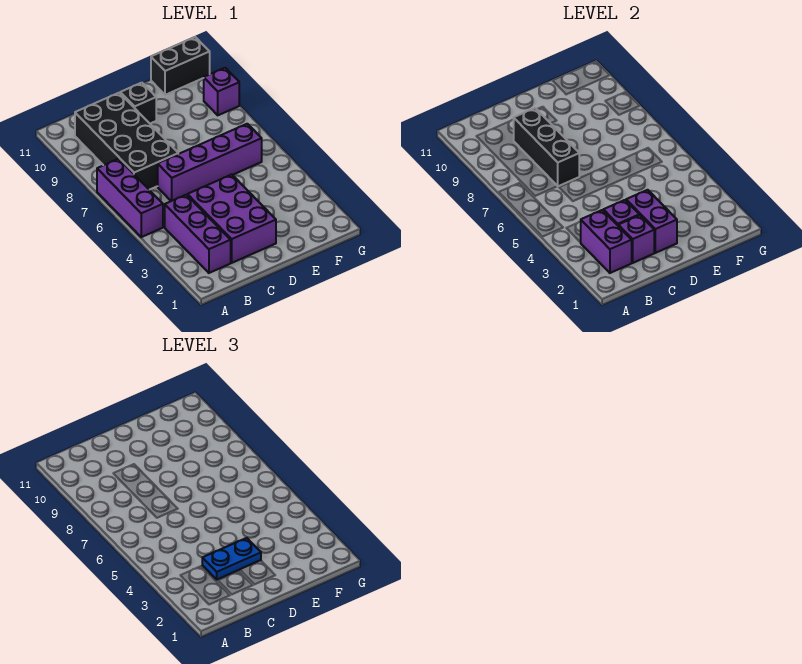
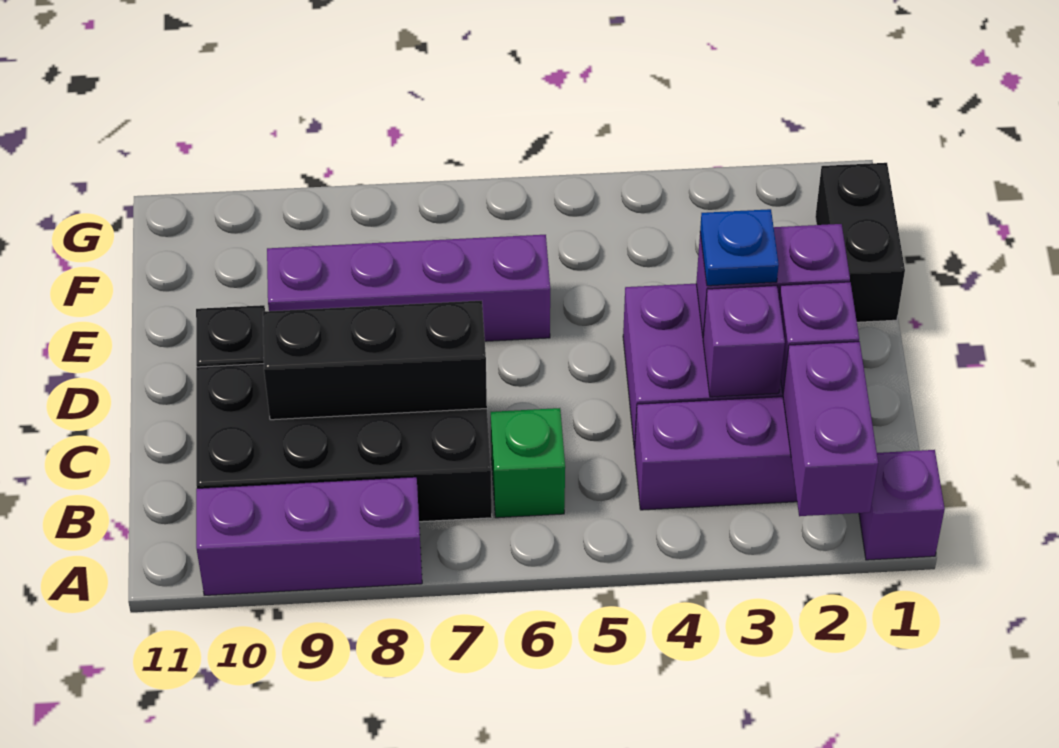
purple brick A5:A7 level 1 -> purple brick A8:A10 level 1
purple brick B2:B3 level 2 -> purple brick A2:B2 level 2
none -> green brick B6 level 1
blue plate C3:D3 level 3 -> blue plate D3 level 3
purple brick C6:F6 level 1 -> purple brick E6:E9 level 1
black brick F11:G11 level 1 -> black brick E1:F1 level 1
purple brick G9 level 1 -> purple brick A1 level 1

